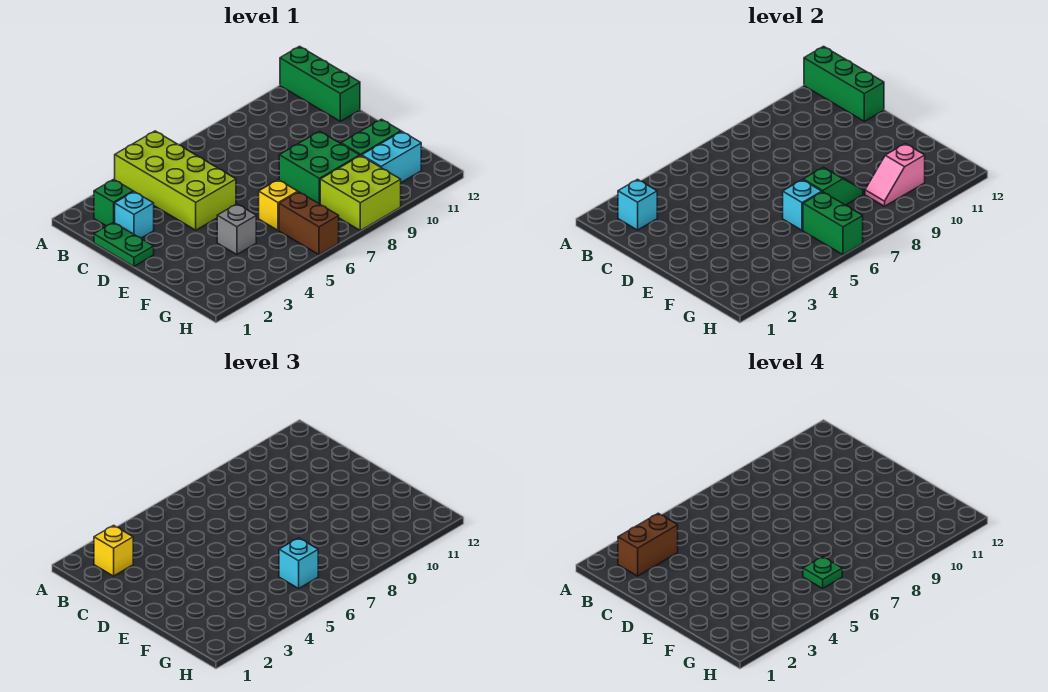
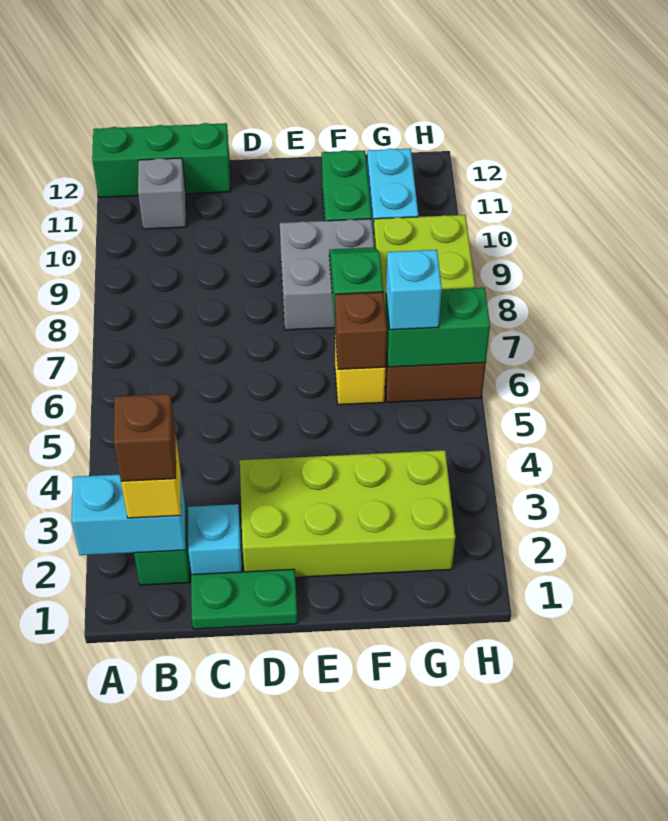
lime brick A4:D5 level 1 -> lime brick D2:G3 level 1
green brick A12:C12 level 2 -> none
cyan brick B2 level 2 -> cyan brick A2:B2 level 2
brown brick B2:B3 level 4 -> brown brick B2 level 4
green brick E8:F9 level 1 -> grey brick E8:F9 level 1
grey brick F4 level 1 -> grey brick B11 level 1
cyan brick F6 level 2 -> brown brick F6 level 2
green plate G6 level 4 -> none
pink slope G9:G10 level 2 top 10 -> none

